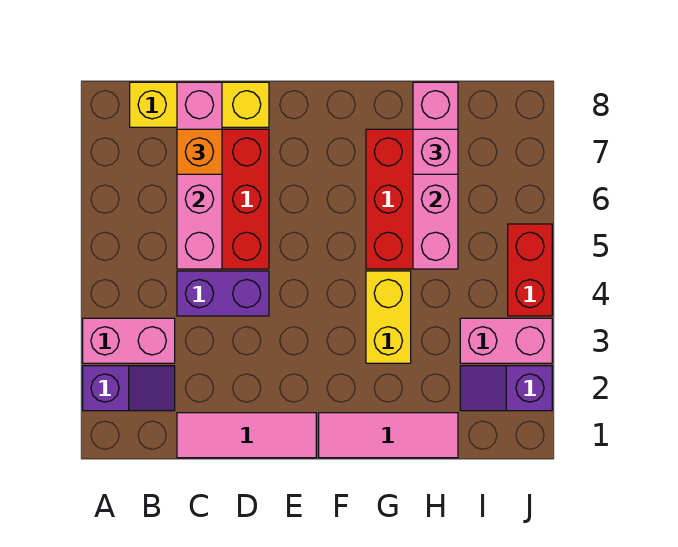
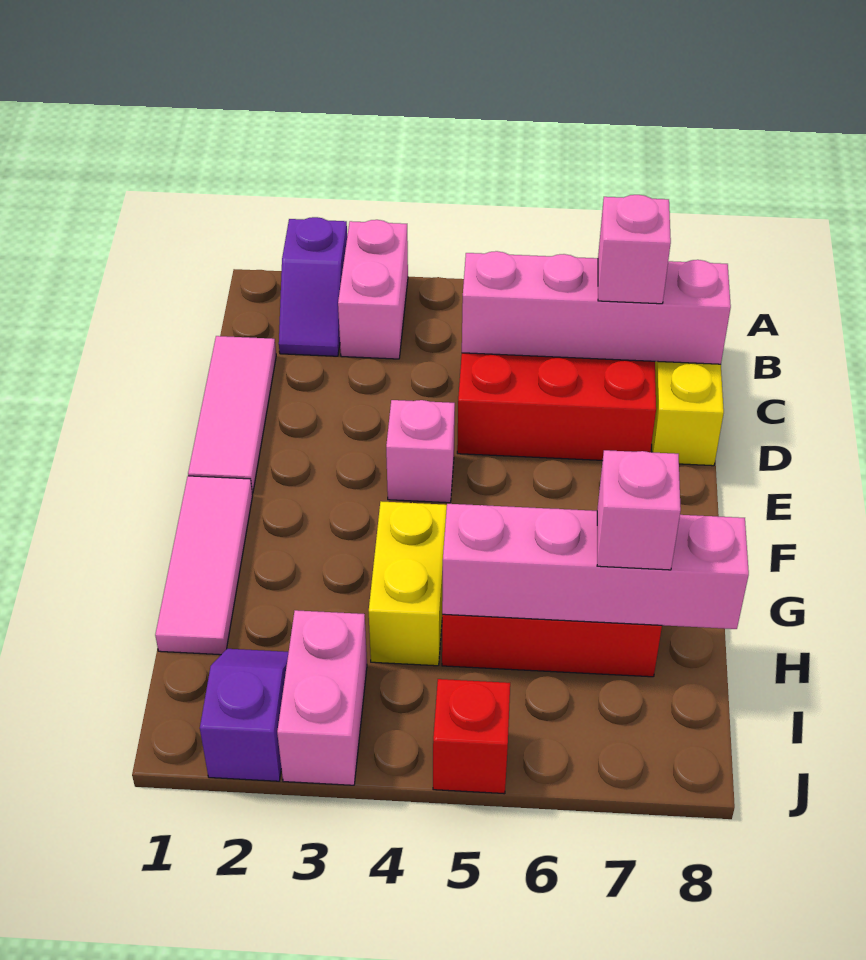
purple brick C4:D4 level 1 -> none
orange brick C7 level 3 -> pink brick C7 level 3
none -> pink brick E4 level 1
yellow brick G3:G4 level 1 -> yellow brick G4:H4 level 1
red brick J4:J5 level 1 -> red brick J5 level 1

